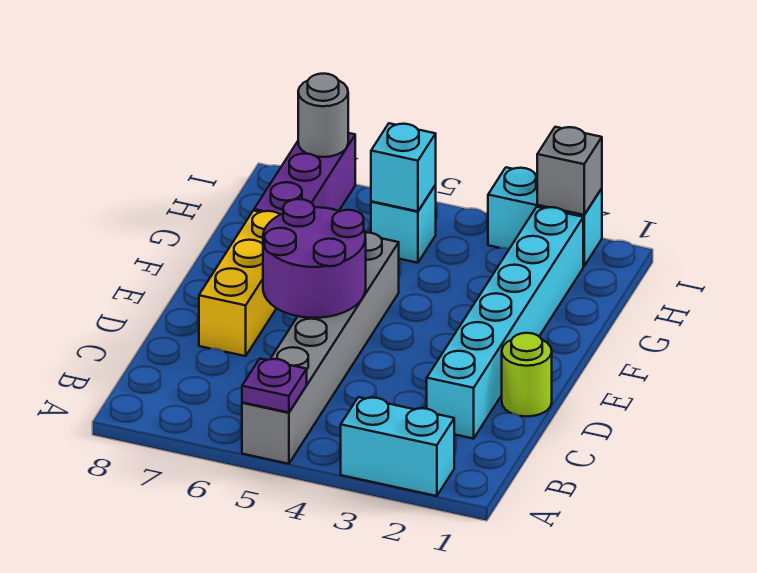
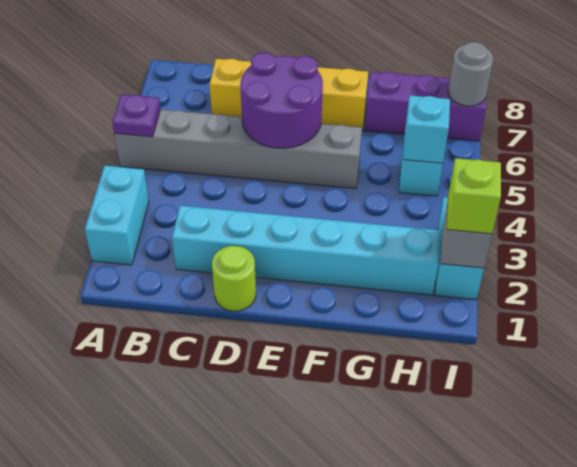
yellow brick D7:F7 level 1 -> yellow brick C7:F7 level 1
none -> lime brick I2 level 3

